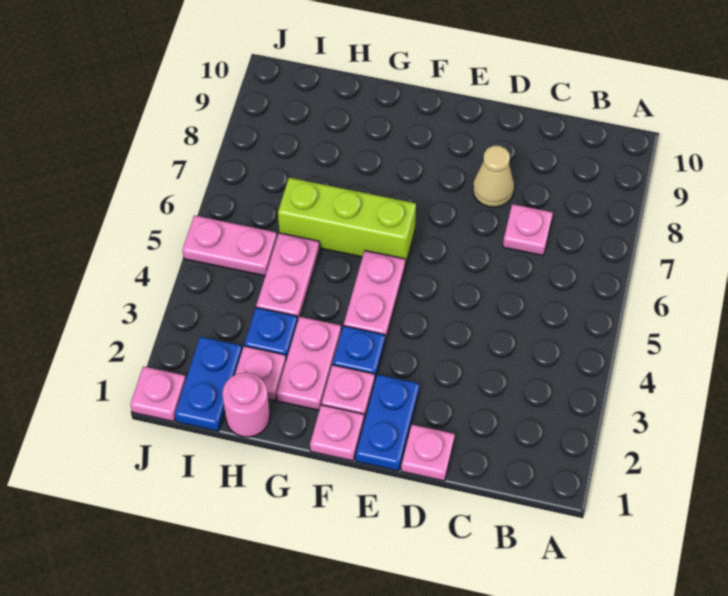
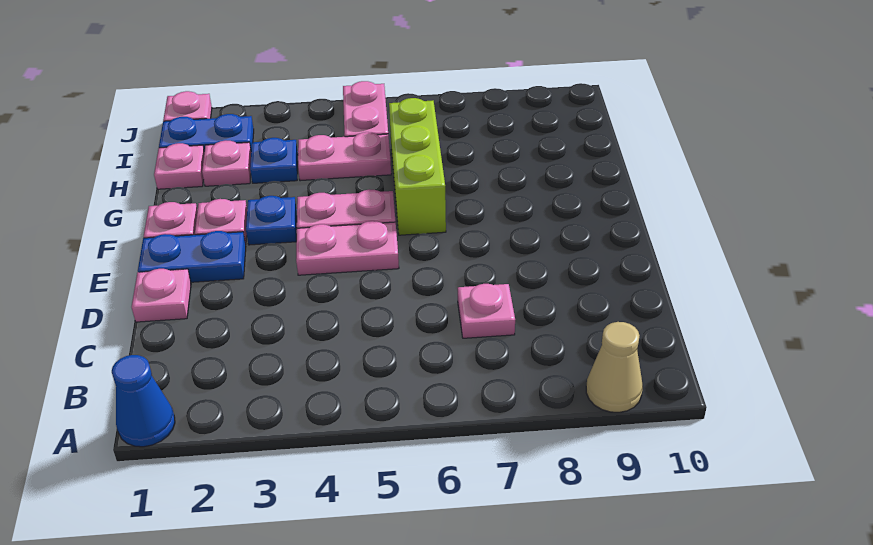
none -> blue cone A1 level 1
tan cone D8 level 1 -> tan cone A9 level 1
pink plate G2:G3 level 1 -> pink plate E4:E5 level 1
pink round brick H1 level 1 -> pink plate H1 level 1

